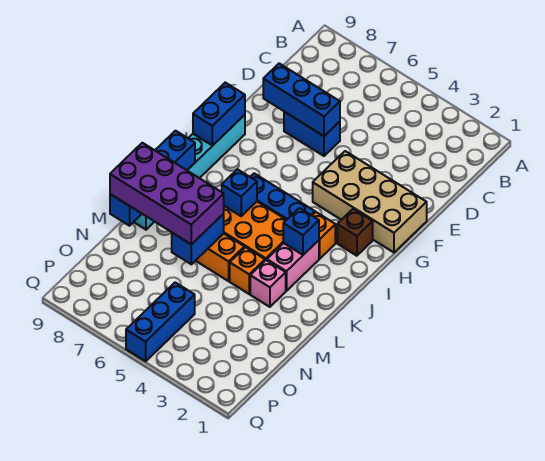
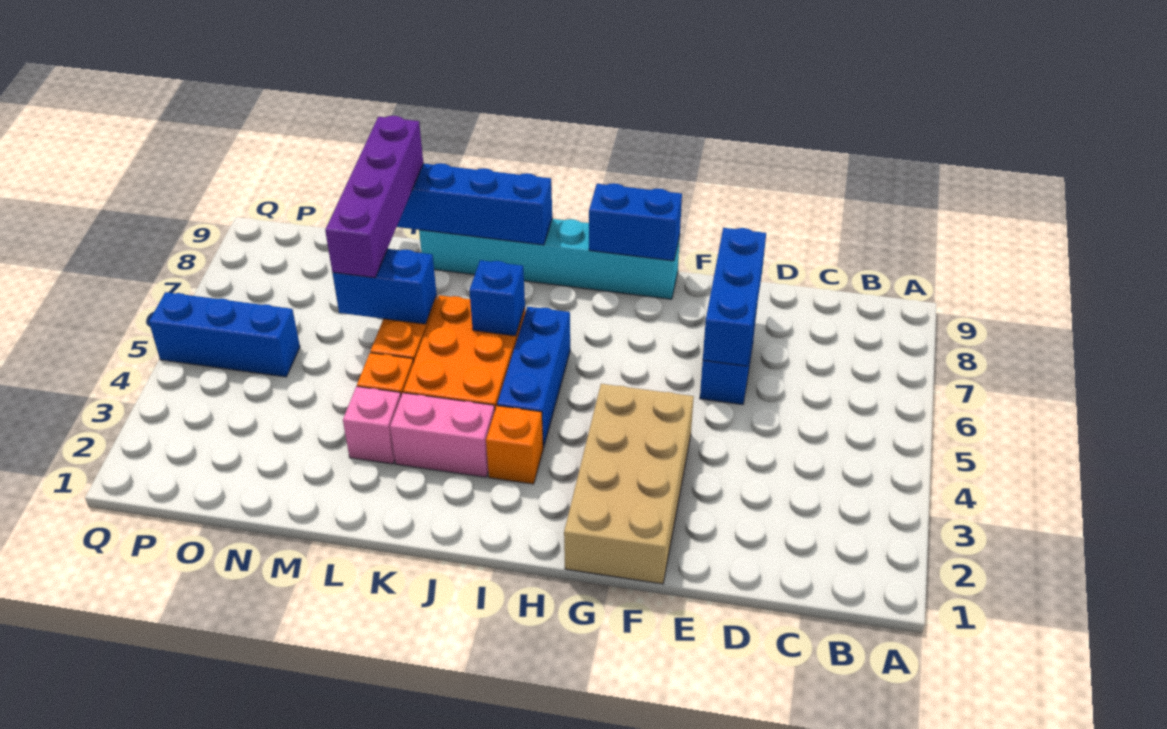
brown brick H2 level 1 -> none
blue brick J3 level 2 -> none
purple brick L6:M9 level 3 -> purple brick M6:M9 level 3

